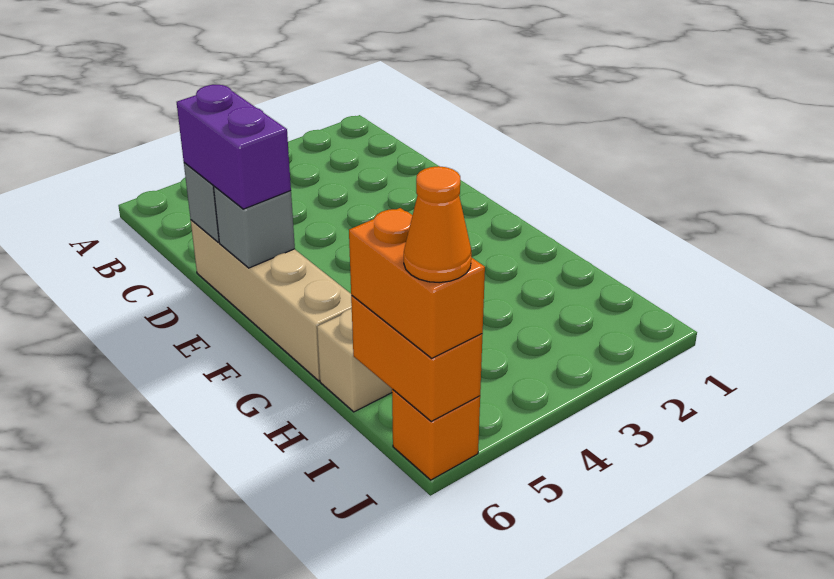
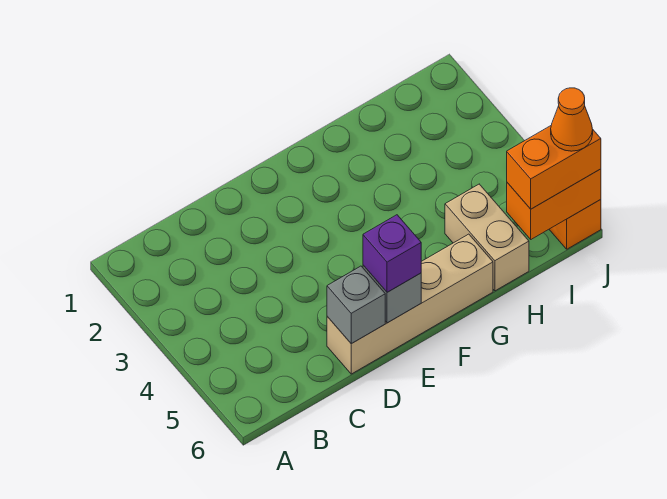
purple brick D6:E6 level 3 -> purple brick E6 level 3

